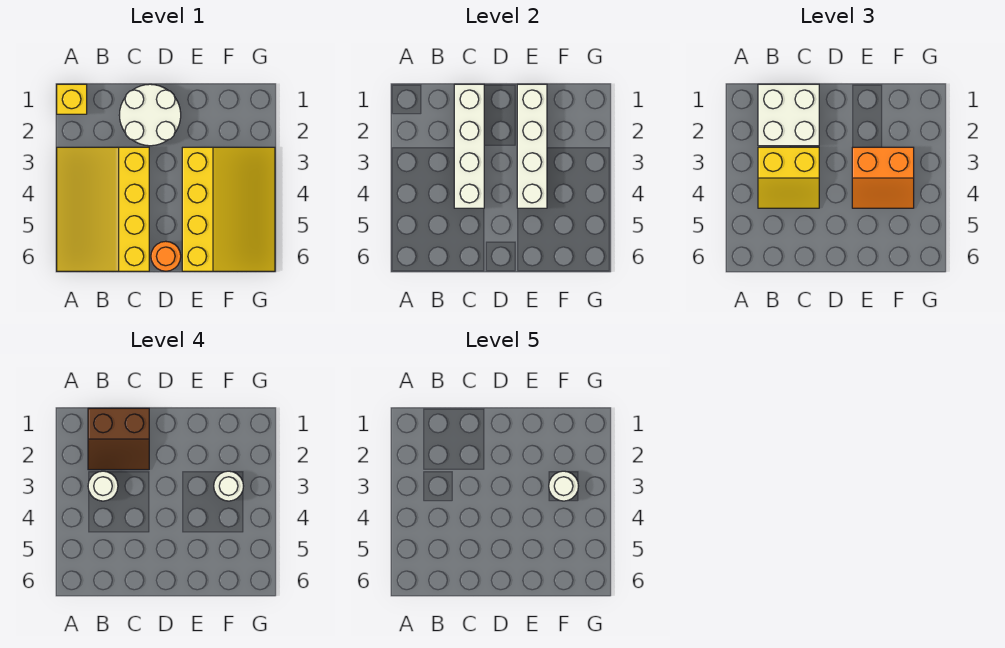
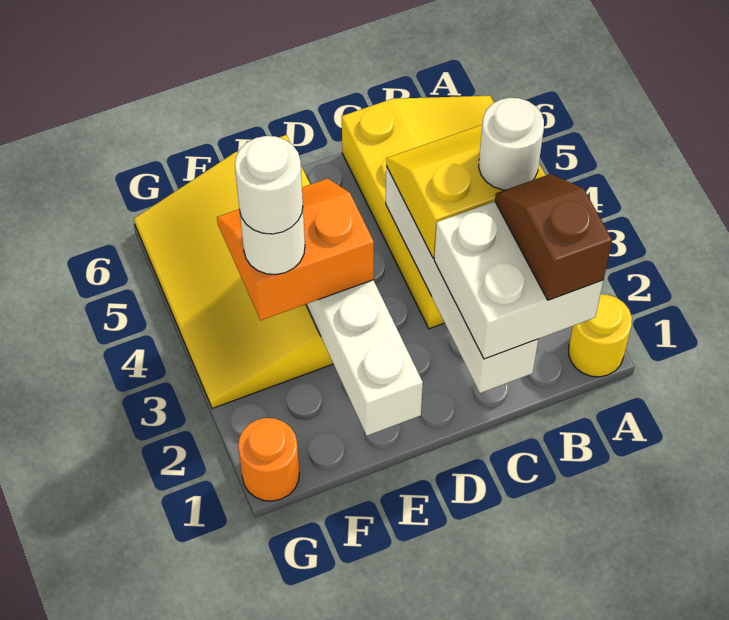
yellow brick A1 level 1 -> yellow round brick A1 level 1
brown slope B1:C2 level 4 top 1 -> brown slope B1:B2 level 4 top 1
white round brick C1:D2 level 1 -> none
orange round brick D6 level 1 -> orange round brick G1 level 1

